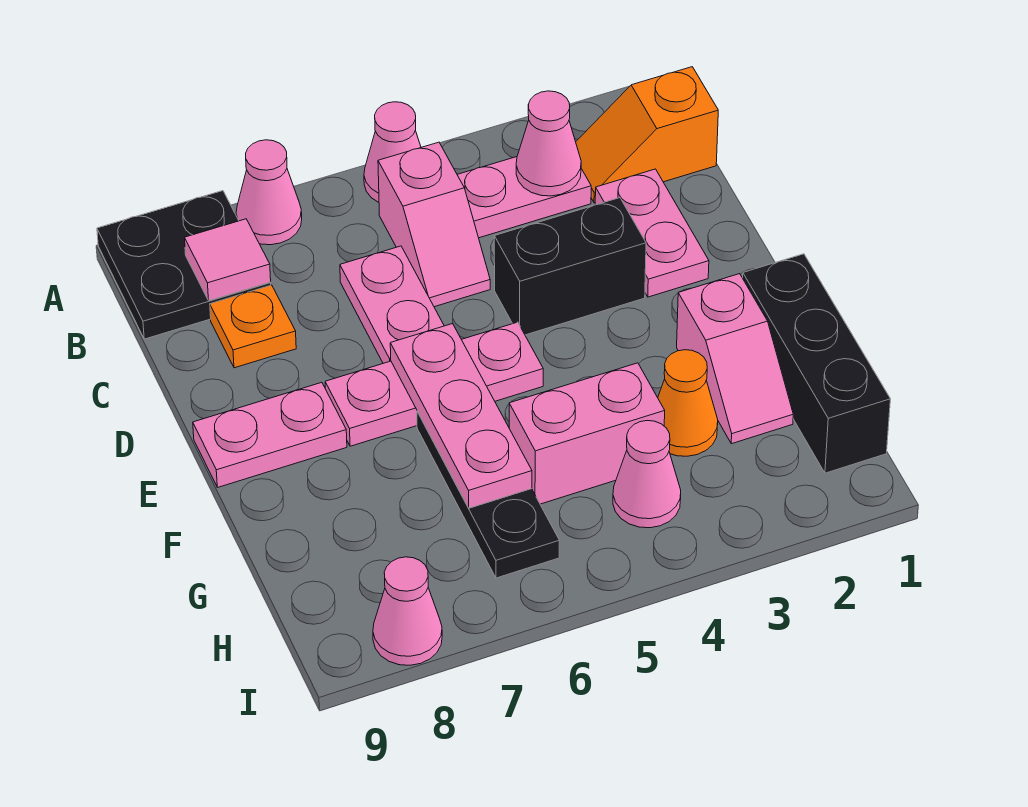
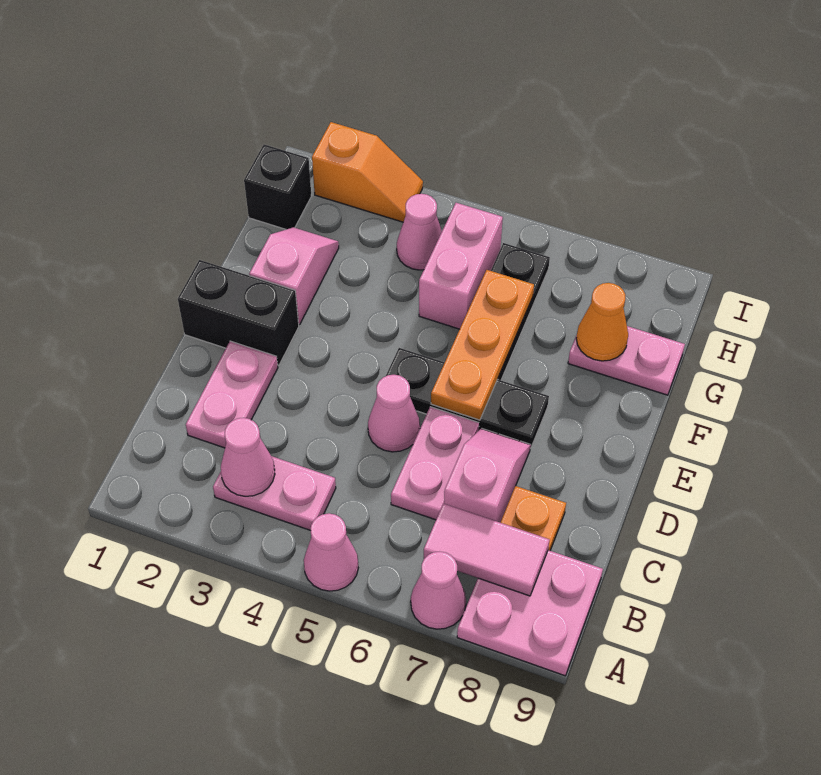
black plate A8:B9 level 1 -> pink plate A8:B9 level 1
orange slope B1:B2 level 1 top 1 -> orange slope I2:I3 level 1 top 2
pink slope B5:C5 level 1 top B -> pink slope C7:D7 level 1 top C
pink tile B8 level 2 -> pink tile B7:B8 level 2
black brick D3:D4 level 1 -> black brick E1:E2 level 1
pink plate E5:E7 level 1 -> black plate E5:E7 level 1
pink plate E6:G6 level 2 -> orange plate E6:G6 level 2
pink plate E8:E9 level 1 -> pink plate G8:G9 level 1
black brick F1:H1 level 1 -> black brick H1 level 1
orange cone G3 level 1 -> orange cone G8 level 2
pink brick G4:G5 level 1 -> pink brick G5:H5 level 1
pink cone I8 level 1 -> pink cone D5 level 1

